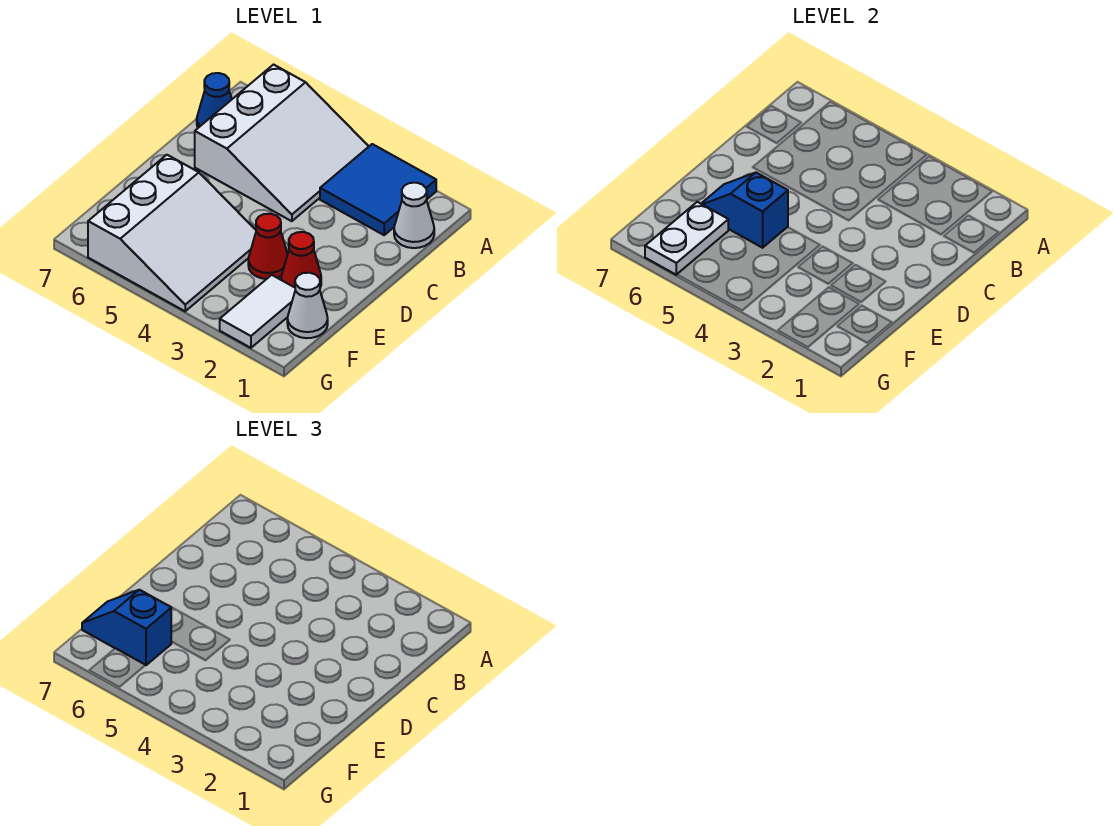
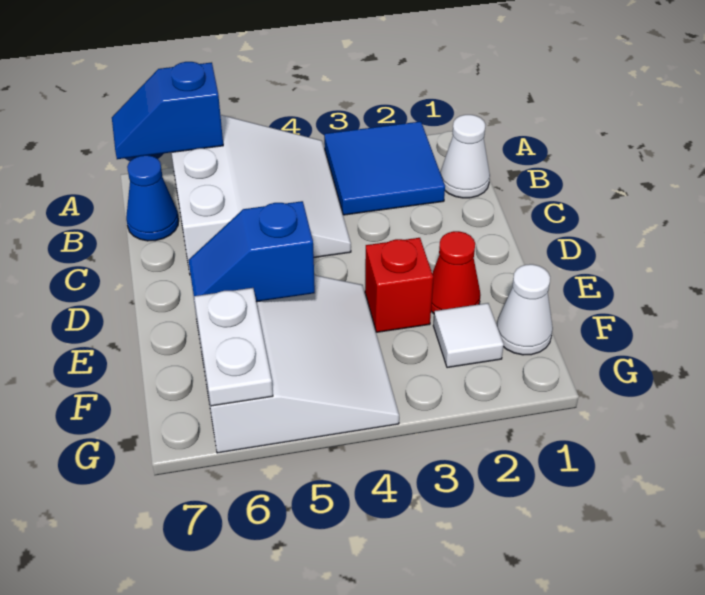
red cone E3 level 1 -> red brick E3 level 1
white tile F2:G2 level 1 -> white tile F2 level 1
blue slope F6:F7 level 3 top 6 -> blue slope A6:A7 level 2 top 6

